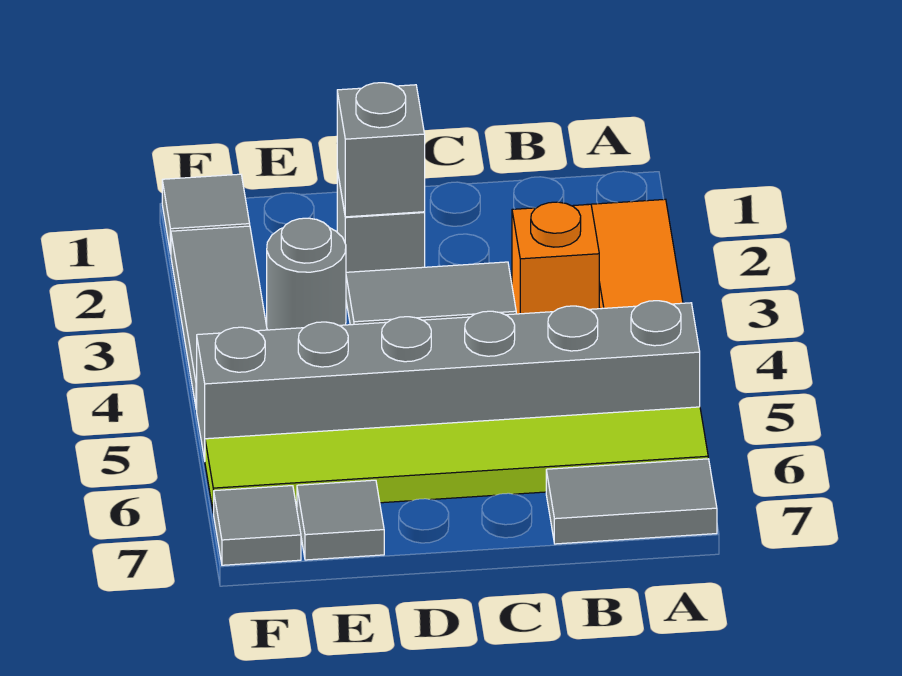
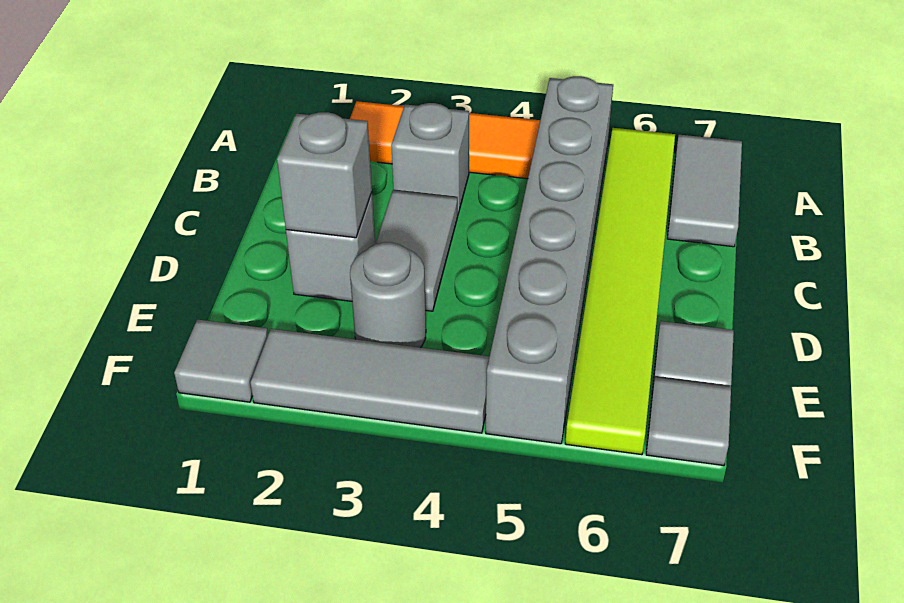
orange brick B3 level 1 -> grey brick B3 level 1

